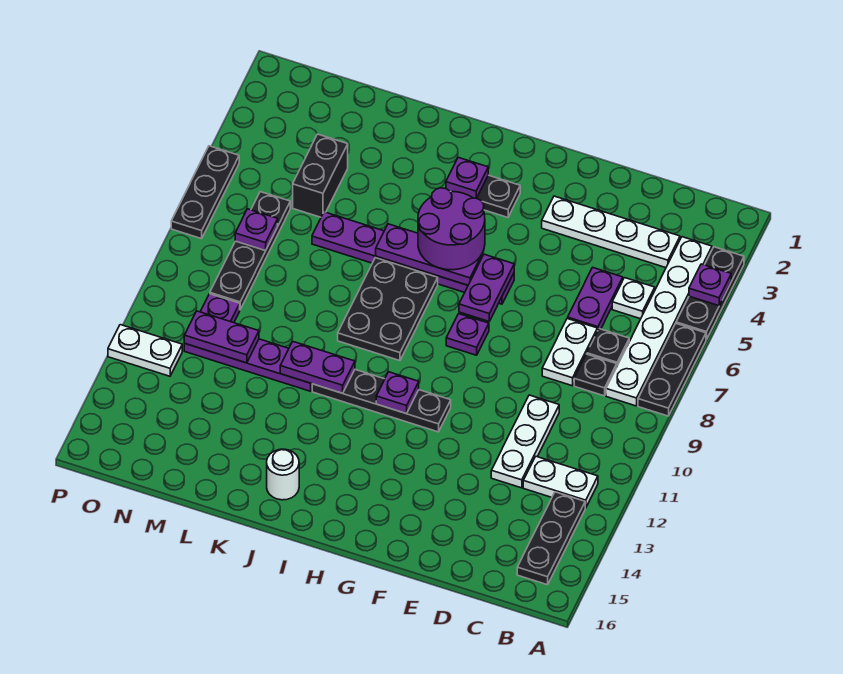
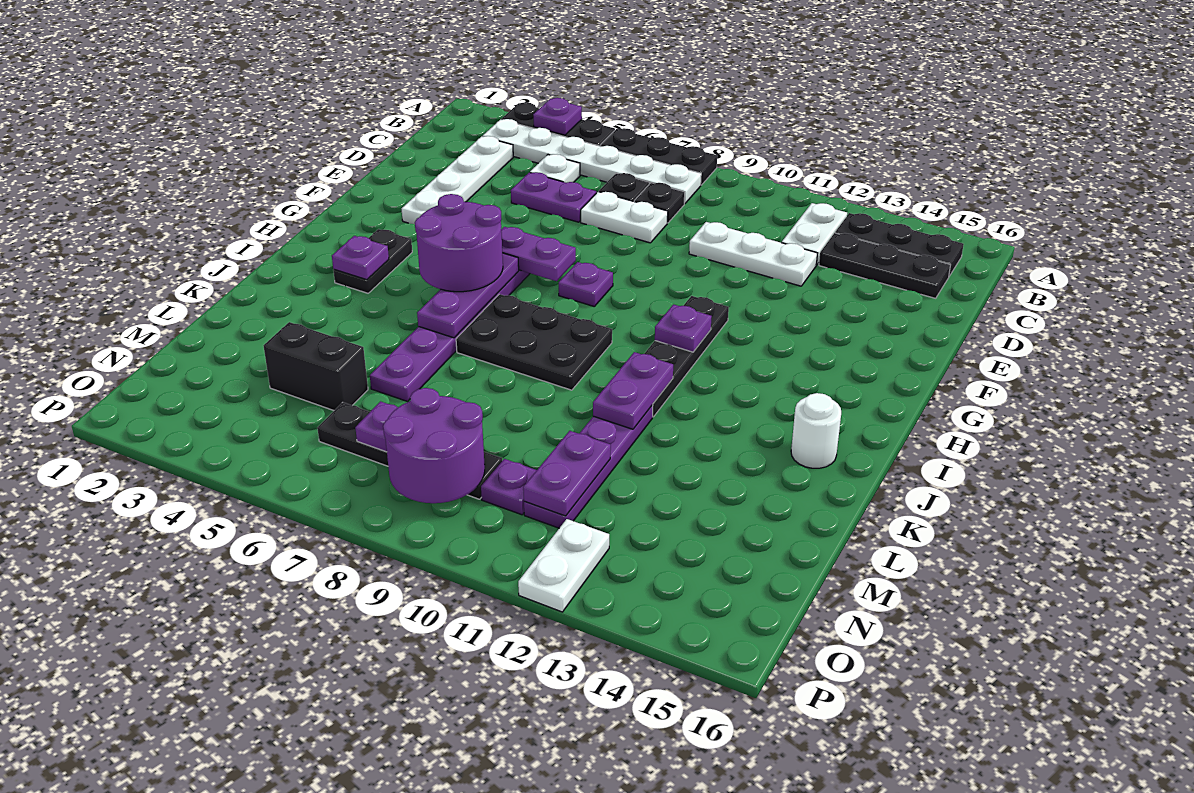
none -> purple round brick N8:O9 level 2
black plate P5:P7 level 1 -> black plate C13:C15 level 1

